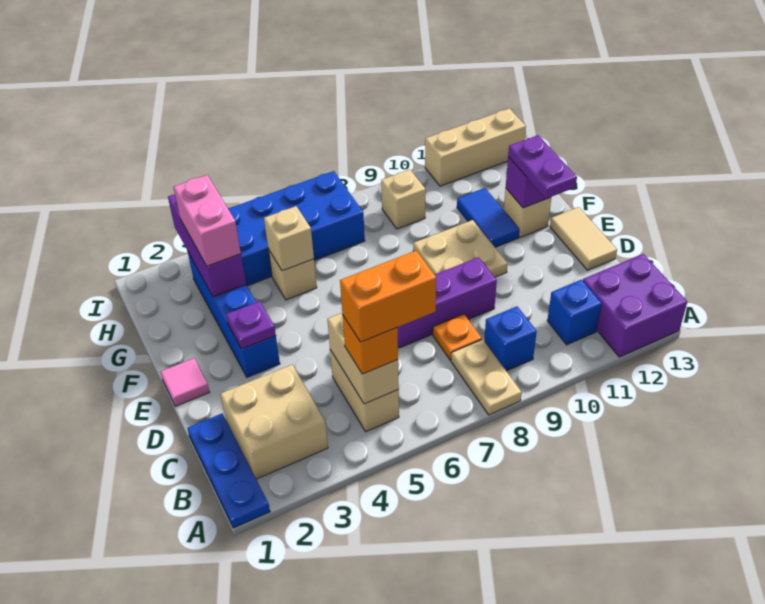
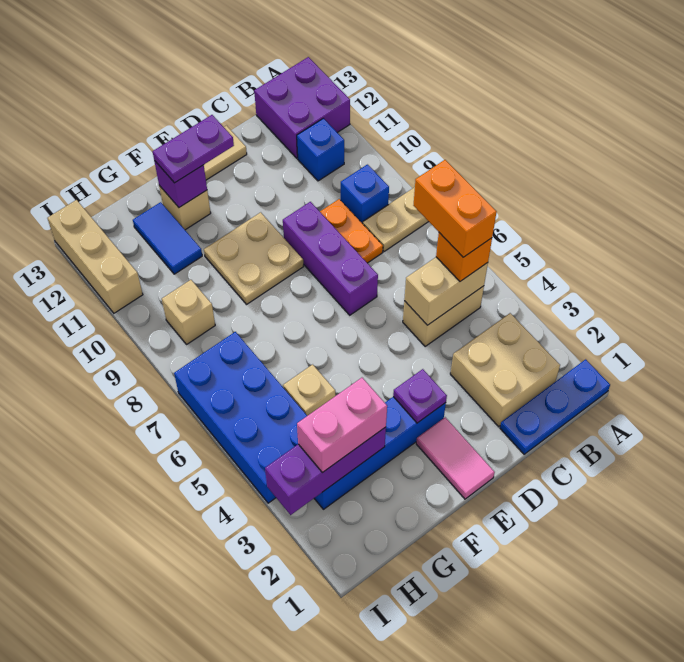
orange plate C8 level 1 -> orange plate C8:C9 level 1
pink tile E1 level 1 -> pink tile E1:E2 level 1
blue tile F11:G11 level 1 -> blue tile G11:G12 level 1
tan brick G5 level 2 -> none

